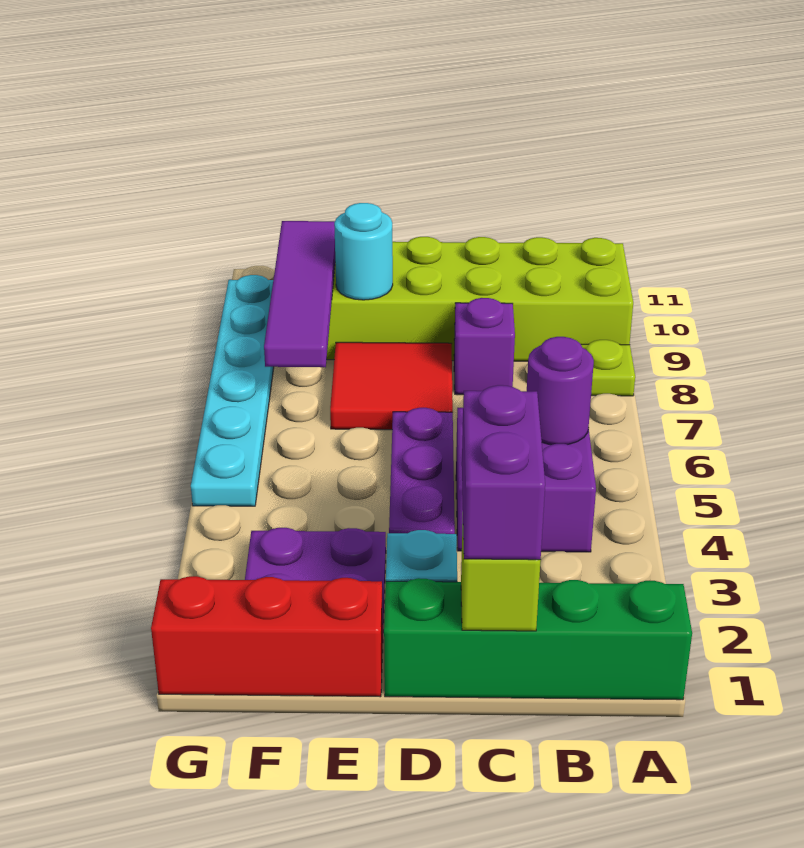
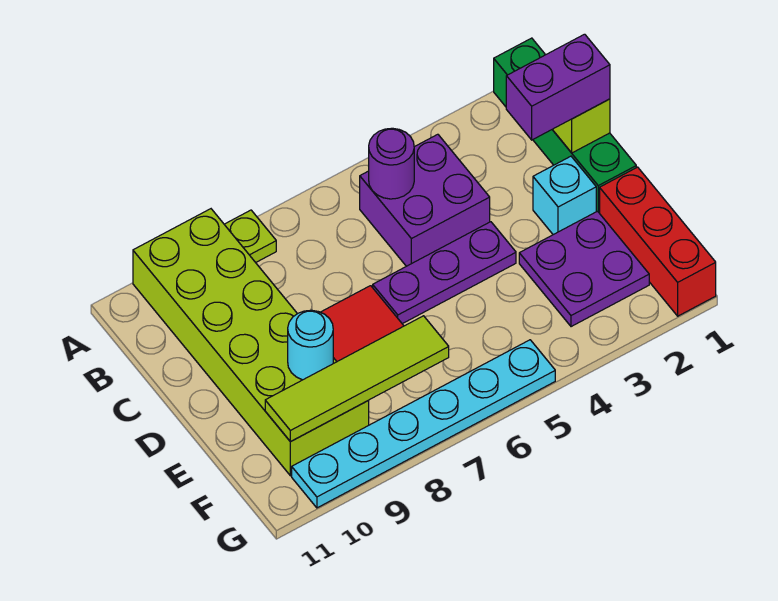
purple brick C8 level 1 -> none
purple tile F7:F10 level 2 -> lime tile F7:F10 level 2

